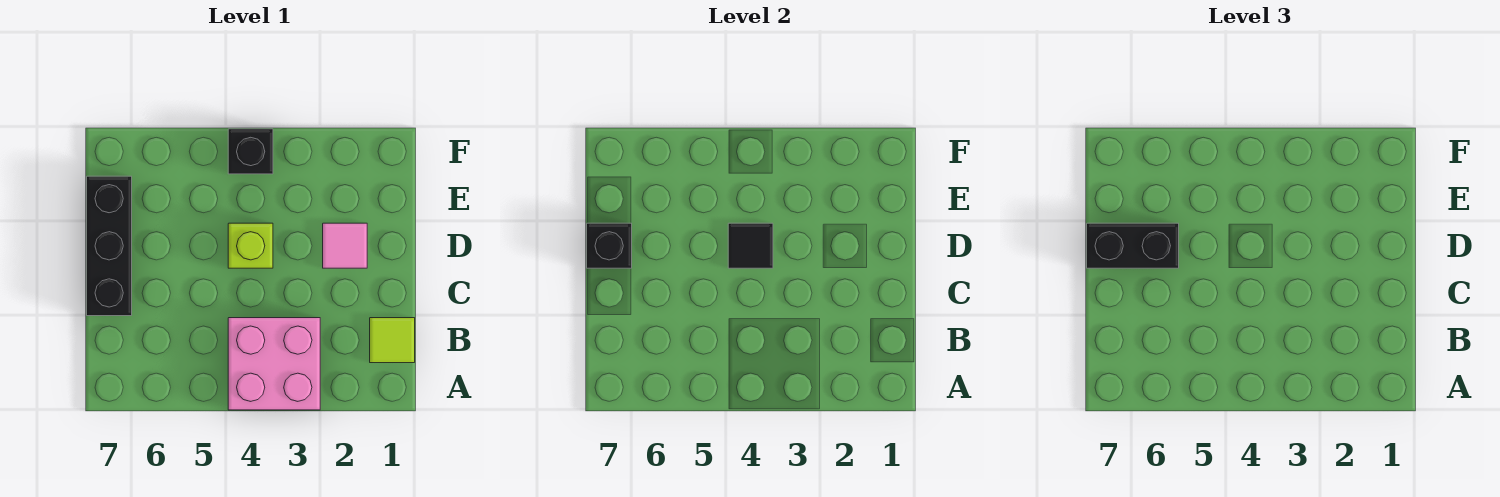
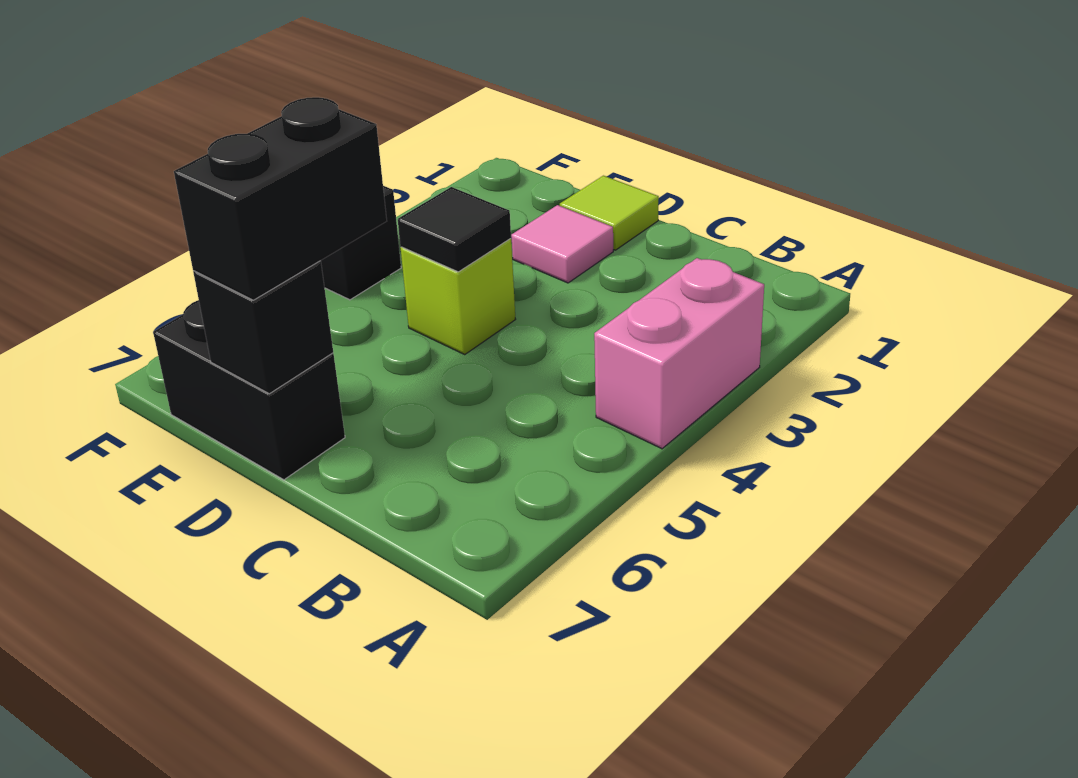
pink brick A3:B4 level 1 -> pink brick A3:A4 level 1
lime tile B1 level 1 -> lime tile D1 level 1
black brick C7:E7 level 1 -> black brick D7:E7 level 1

